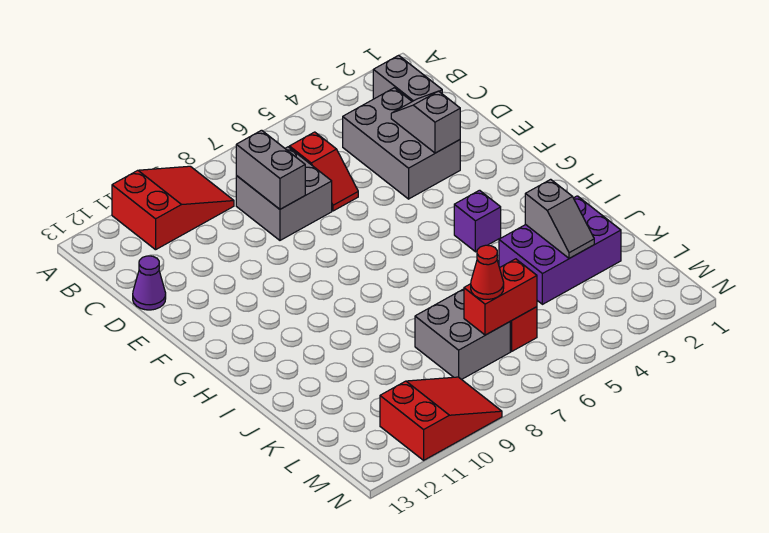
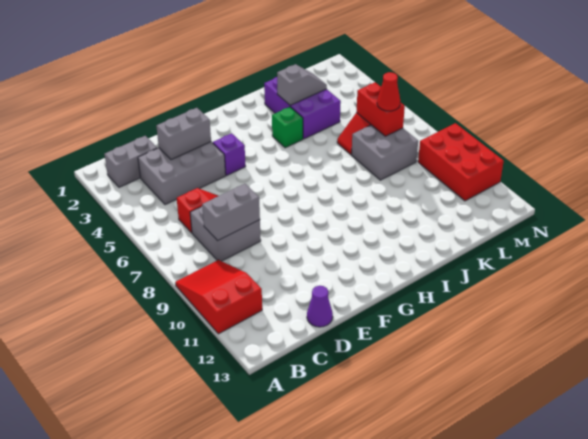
grey slope D3:E3 level 2 top E -> grey brick D3:E3 level 2
purple brick H4 level 1 -> purple brick F4 level 1
none -> green brick I4 level 1
red slope M9:N11 level 1 top 11 -> red brick M9:N11 level 1

